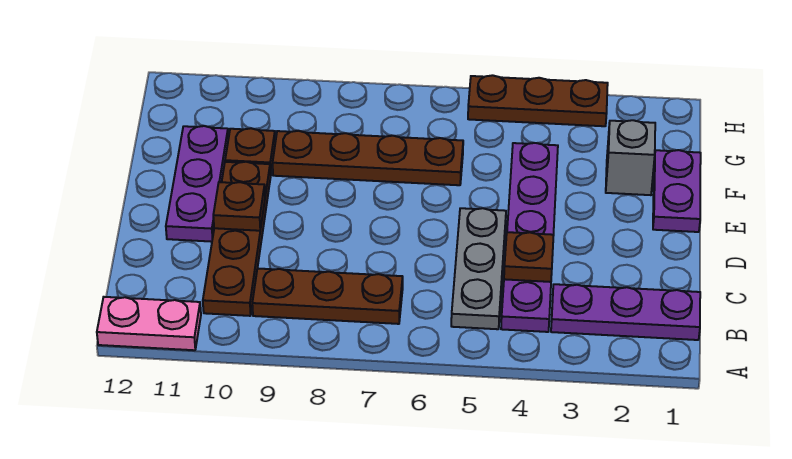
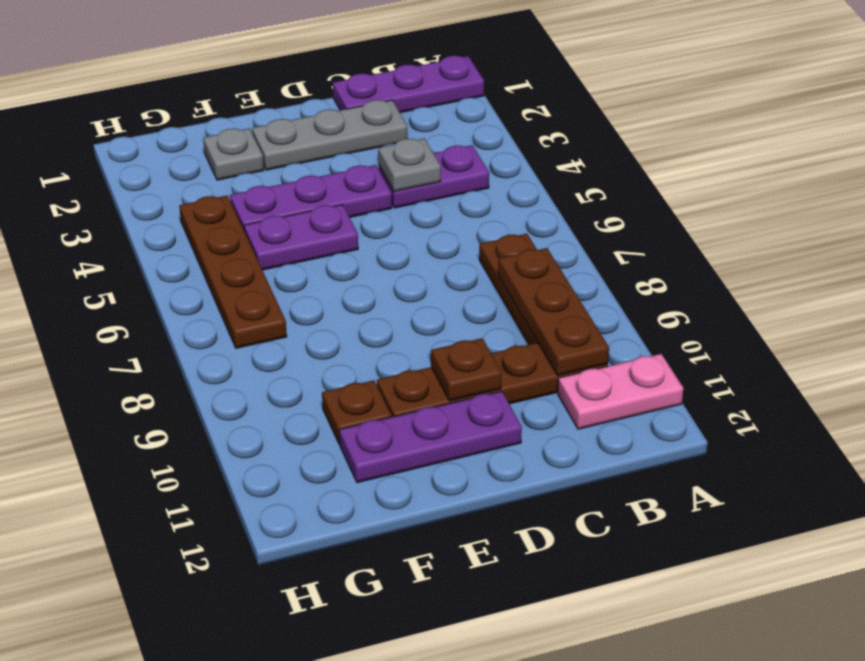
pink plate A11:A12 level 1 -> pink plate A11:B11 level 1
purple plate B1:B3 level 1 -> purple plate A1:C1 level 1
grey plate B5:D5 level 1 -> grey plate C2:E2 level 1
brown plate C4 level 2 -> grey plate C4 level 2
purple plate E1:F1 level 1 -> purple plate E5:F5 level 1
grey brick F2 level 1 -> grey plate F2 level 1
brown plate F6:F9 level 1 -> brown plate G4:G7 level 1
brown plate H3:H5 level 1 -> brown plate B8:B10 level 2

